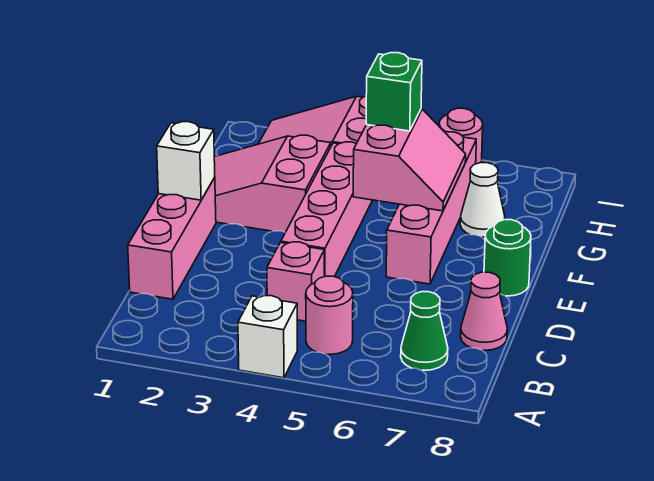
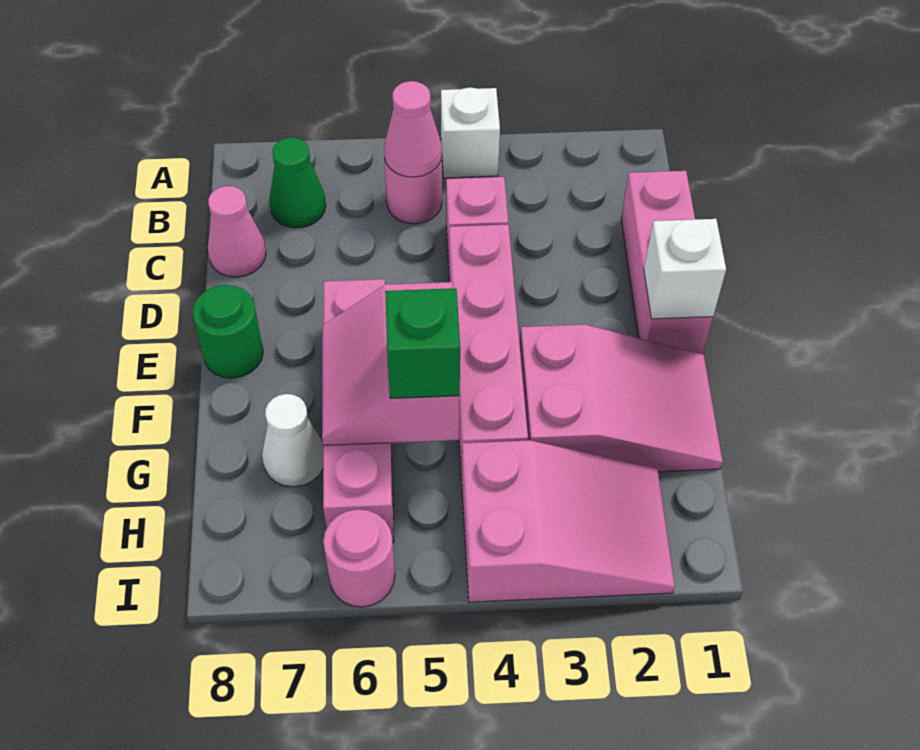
none -> pink cone B5 level 2

